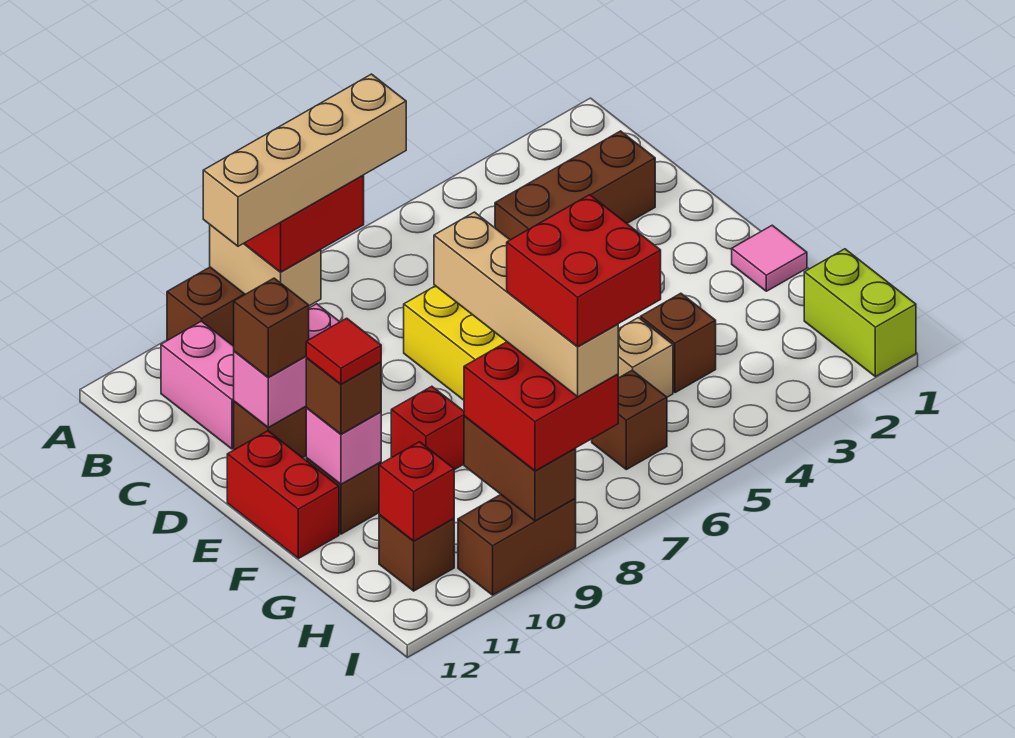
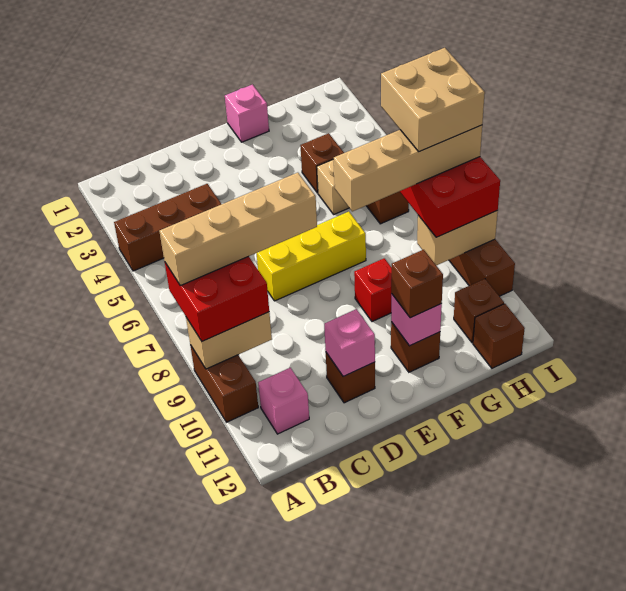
tan brick B7:B10 level 4 -> tan brick A8:D8 level 4
pink brick B11:C11 level 1 -> pink brick B11 level 1
brown brick C2:C4 level 1 -> brown brick A4:C4 level 1
pink brick D10:D11 level 2 -> pink brick D11 level 2
brown brick D11 level 3 -> brown brick H12 level 1
red brick E12:F12 level 1 -> none
pink tile F1 level 1 -> pink brick F1 level 1
red tile F11 level 4 -> none
lime brick H1:I1 level 1 -> none
red brick H7:I8 level 5 -> tan brick H7:I8 level 5
brown brick H9:I9 level 2 -> tan brick H9:I9 level 2
red brick H11 level 2 -> none

